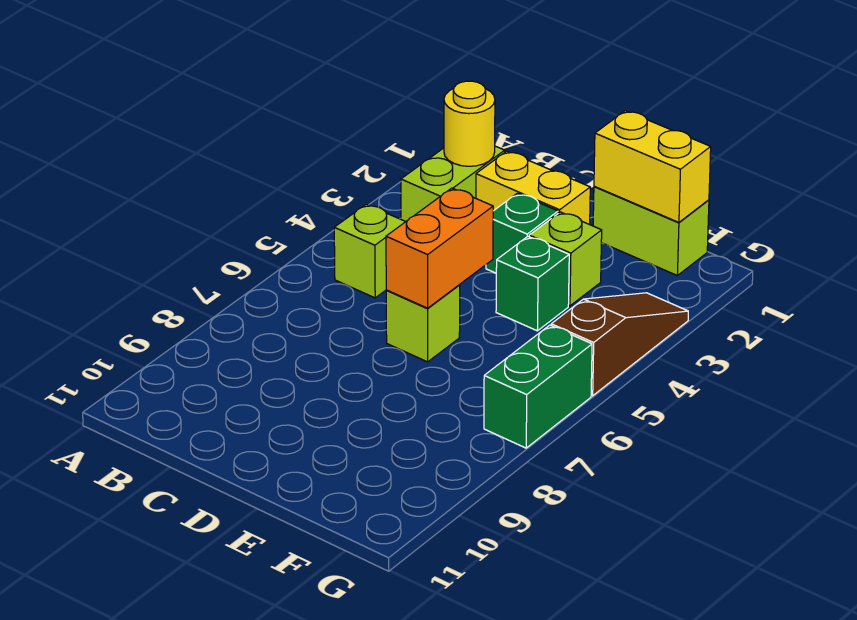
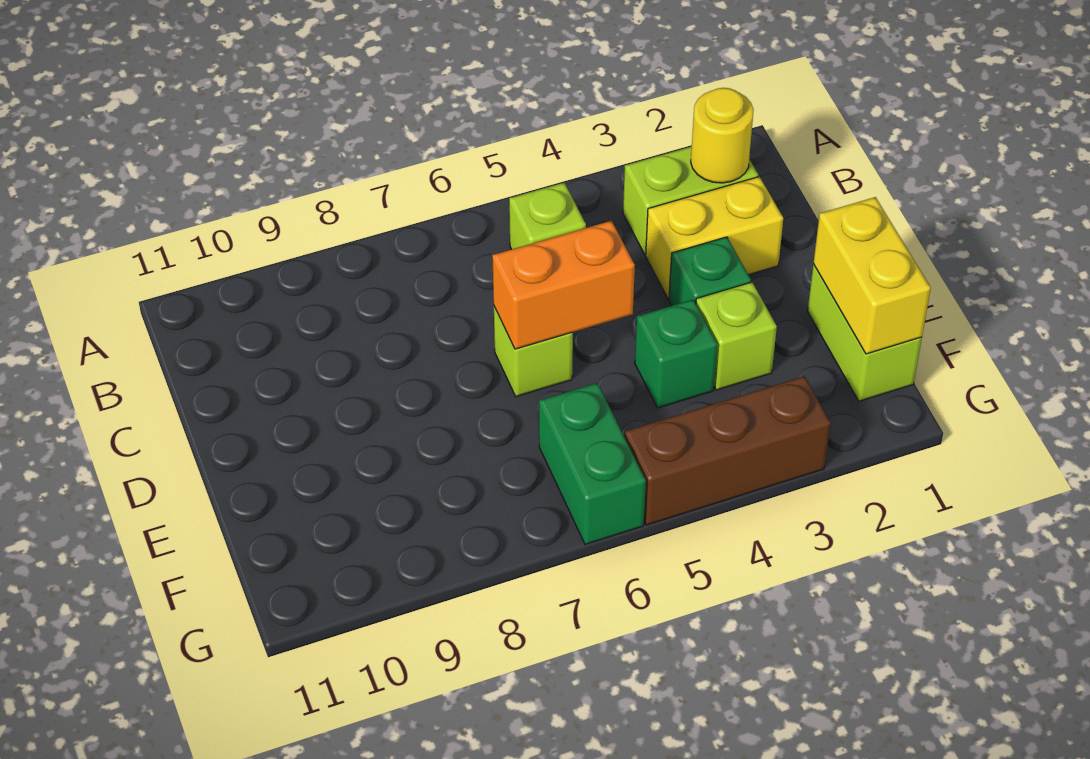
yellow brick C2:D2 level 1 -> yellow brick C2:C3 level 1
brown slope G3:G5 level 1 top 5 -> brown brick G3:G5 level 1
green brick G6:G7 level 1 -> green brick F6:G6 level 1

